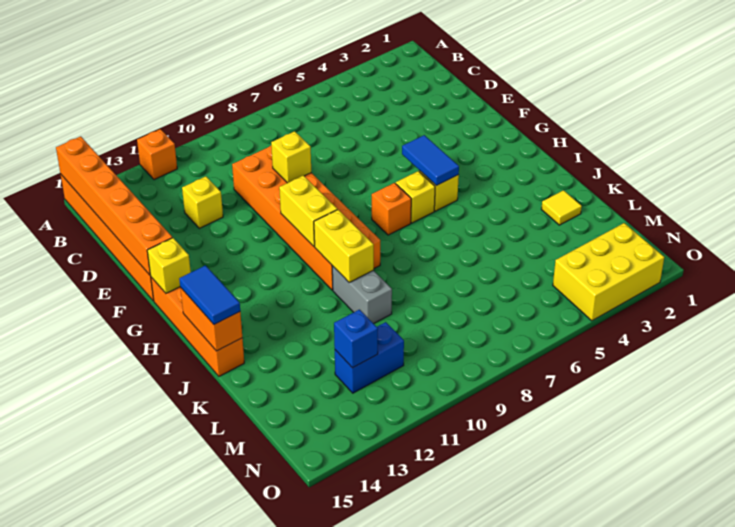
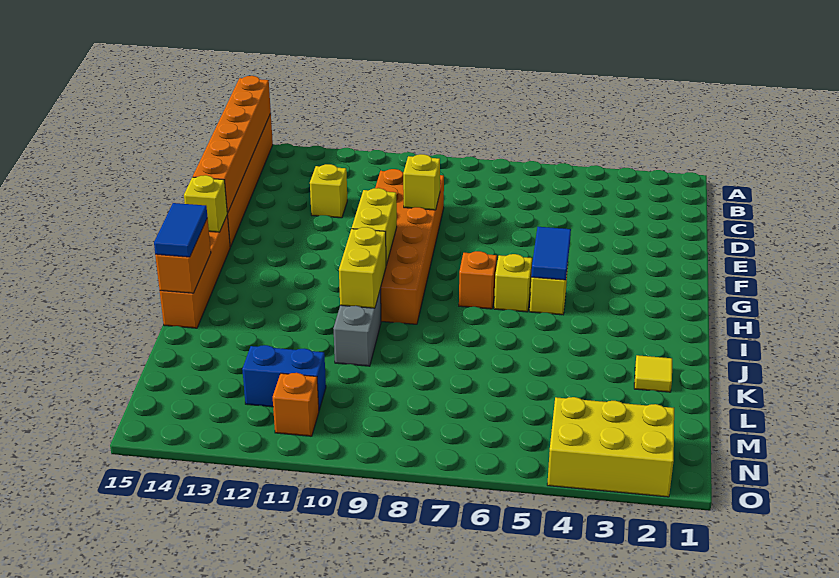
orange brick A12 level 1 -> orange brick N11 level 1
blue brick M12 level 2 -> none

